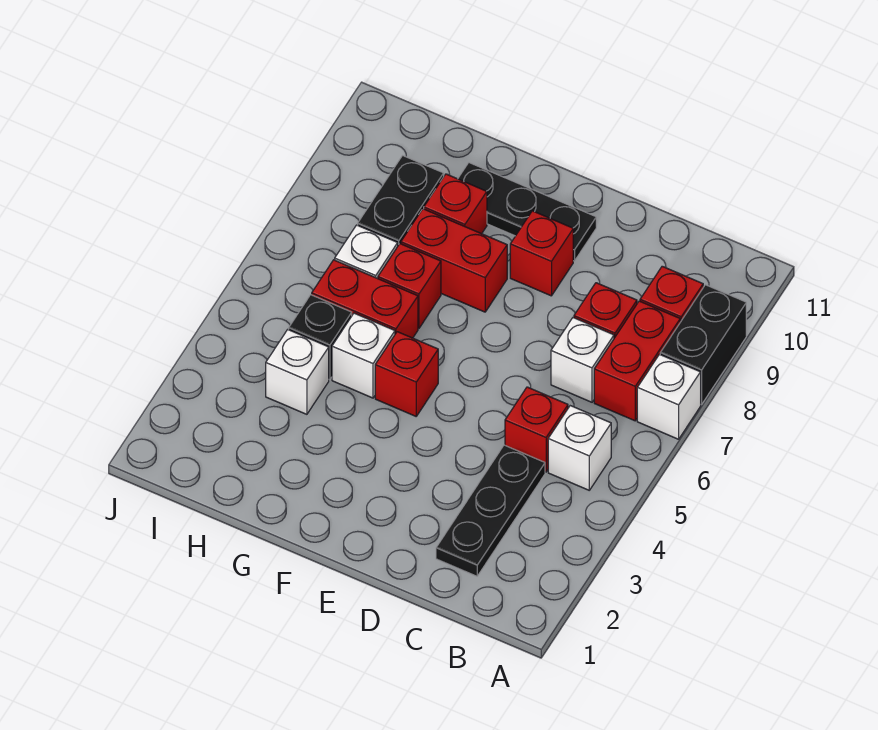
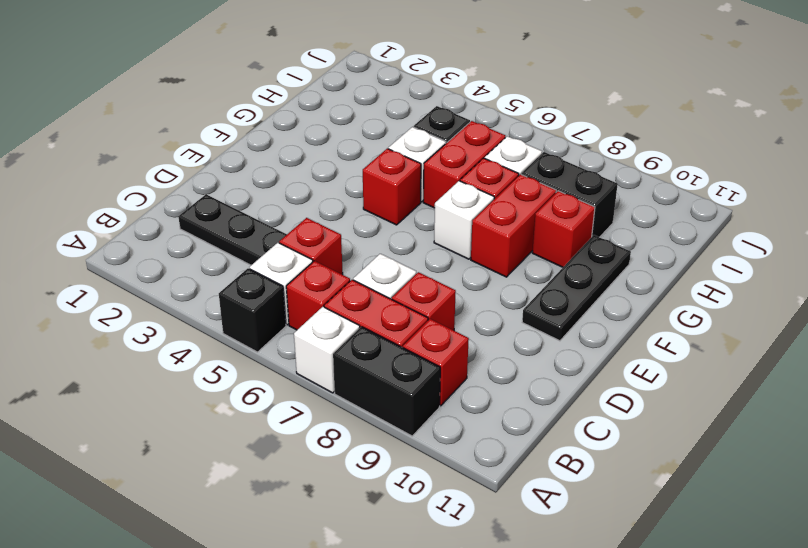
none -> black brick A5 level 1
red brick E9 level 1 -> red brick B6 level 1
white brick H4 level 1 -> white brick F7 level 1

